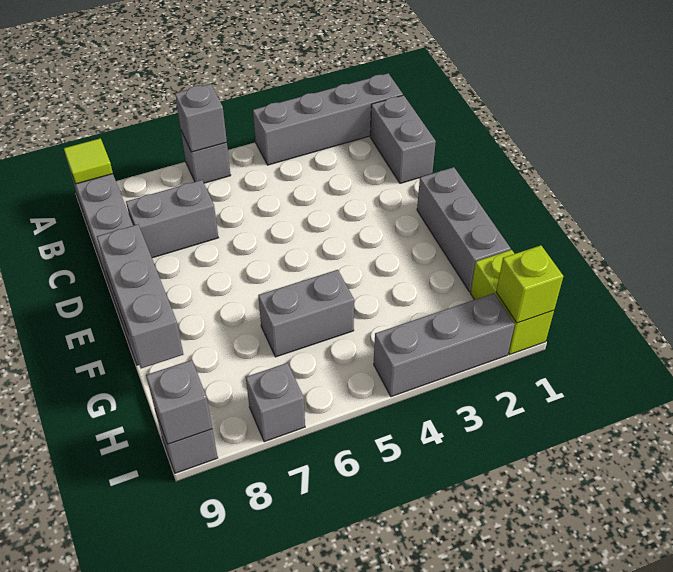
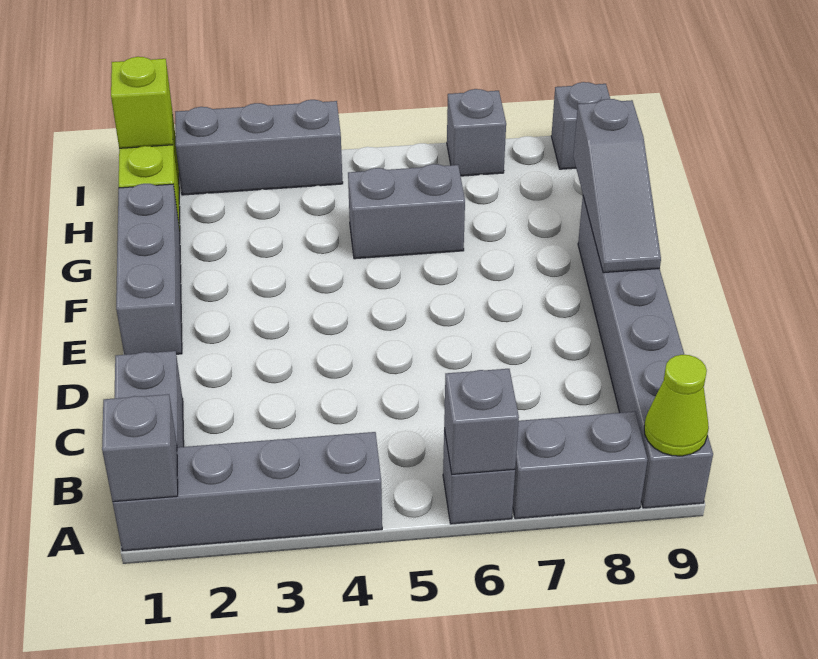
lime tile A9 level 2 -> lime cone A9 level 2
grey brick C7:C8 level 1 -> grey brick A7:A8 level 1
grey brick E9:G9 level 2 -> grey slope E9:G9 level 2 top G
grey brick I9 level 2 -> grey brick A1 level 2

